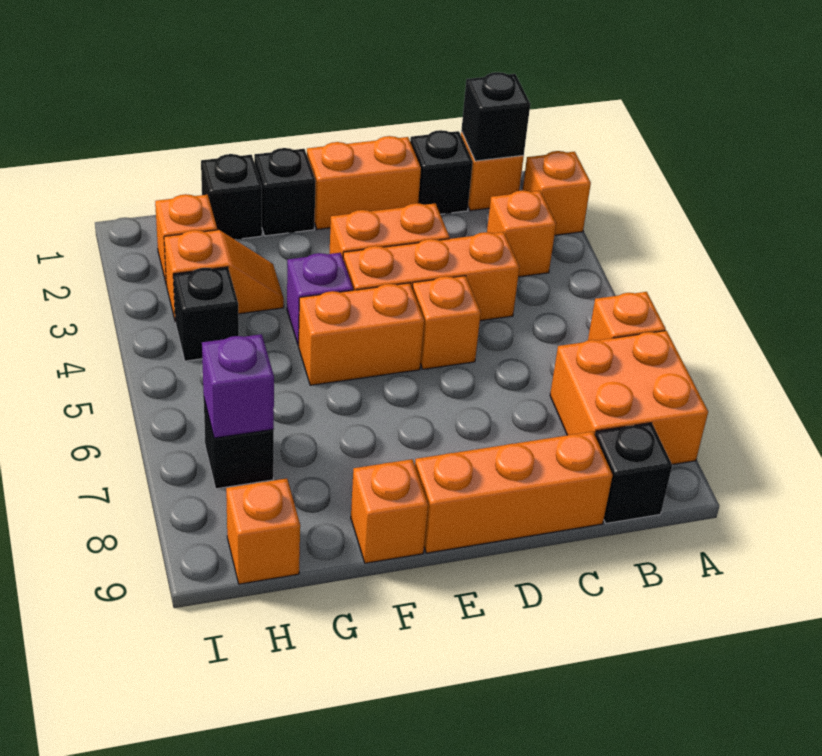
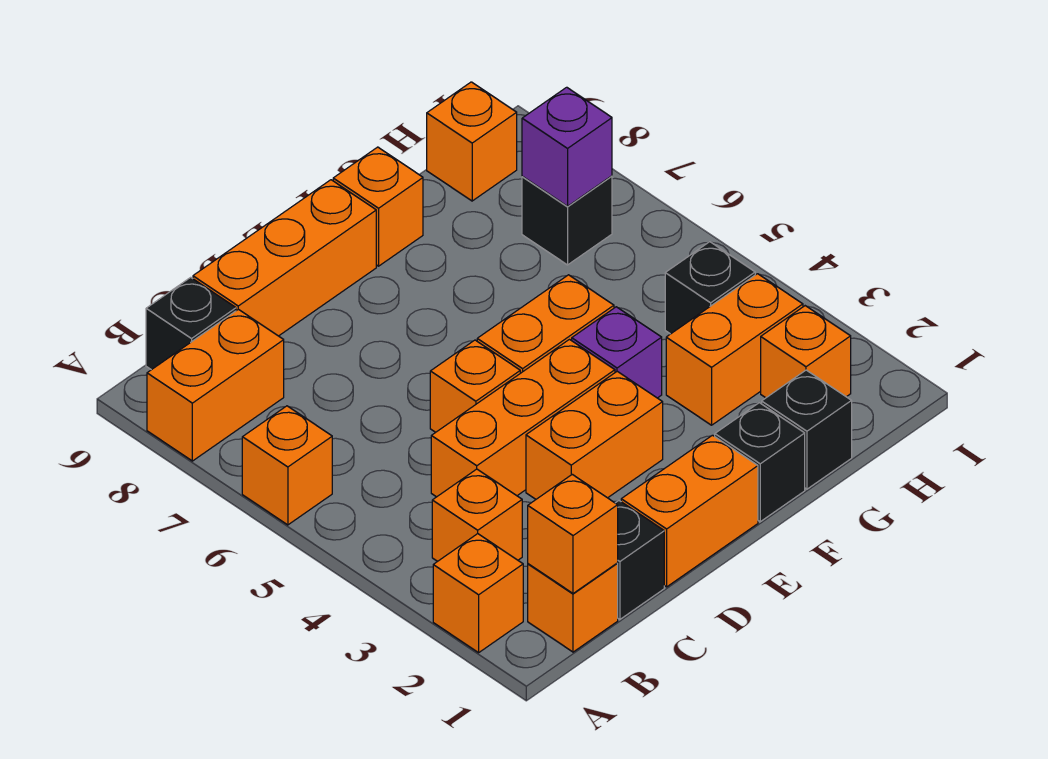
orange brick A7:B8 level 1 -> orange brick A8:B8 level 1
black brick B1 level 2 -> orange brick B1 level 2
orange slope G3:H3 level 1 top H -> orange brick G3:H3 level 1

